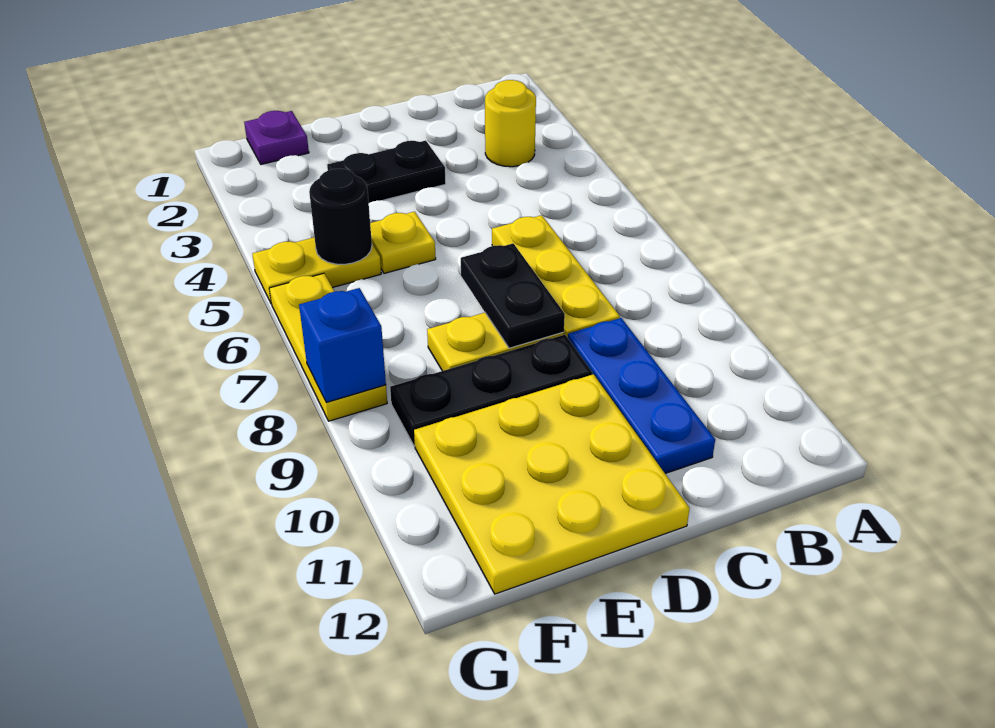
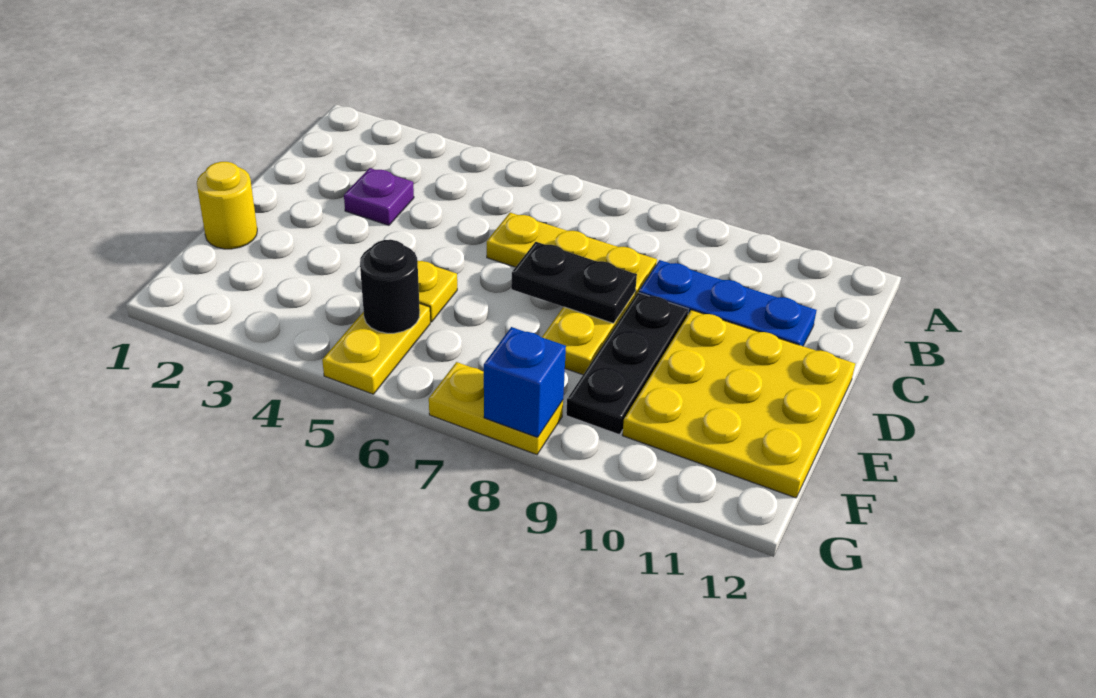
yellow round brick B3 level 1 -> yellow round brick E1 level 1
black plate D3:E3 level 1 -> none
purple plate F1 level 1 -> purple plate C3 level 1
yellow plate G6:G8 level 1 -> yellow plate G7:G8 level 1

